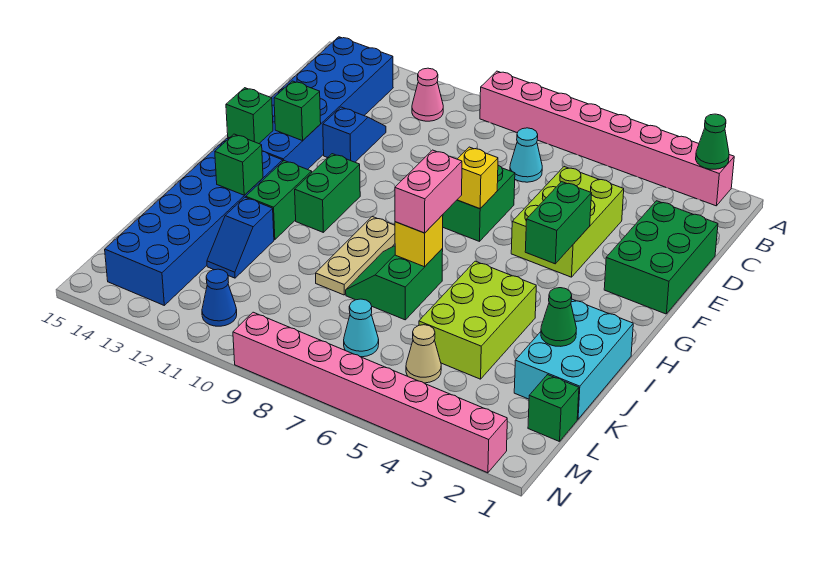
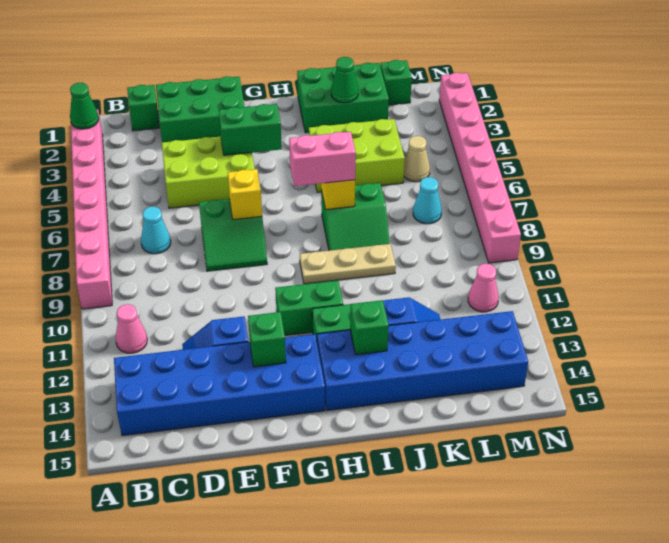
green brick G14 level 2 -> green brick C1 level 1
cyan brick I1:K2 level 1 -> green brick I1:K2 level 1
blue cone M11 level 1 -> pink cone M11 level 1

